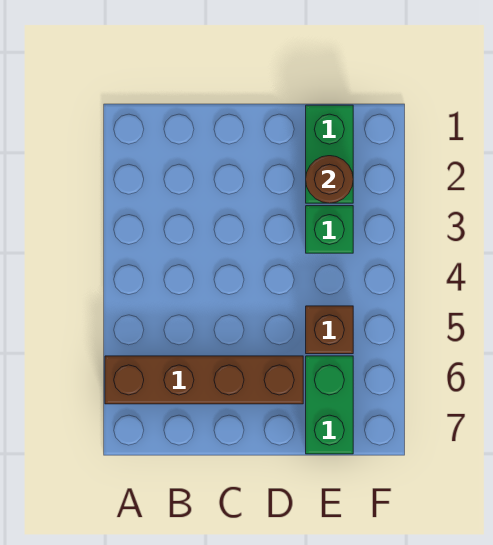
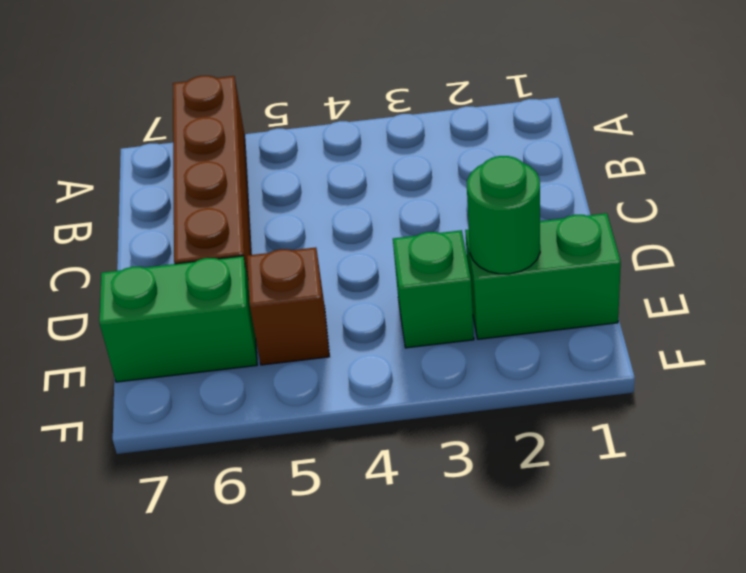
brown round brick E2 level 2 -> green round brick E2 level 2

